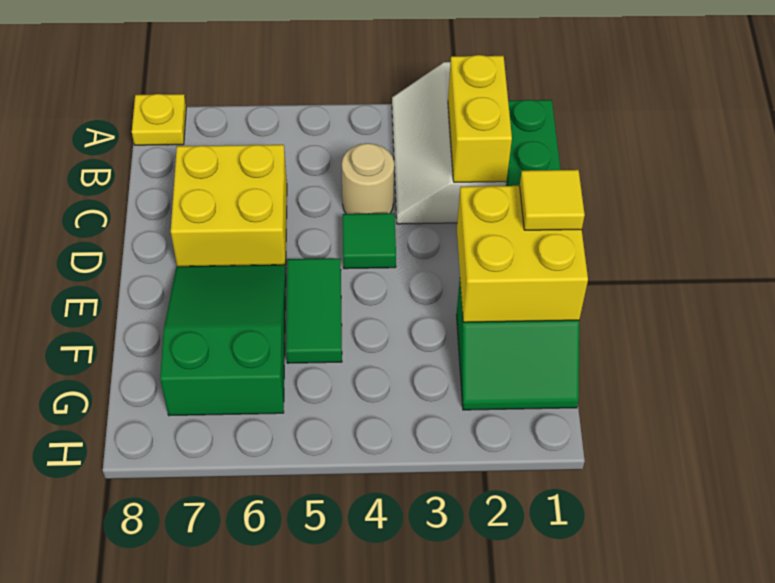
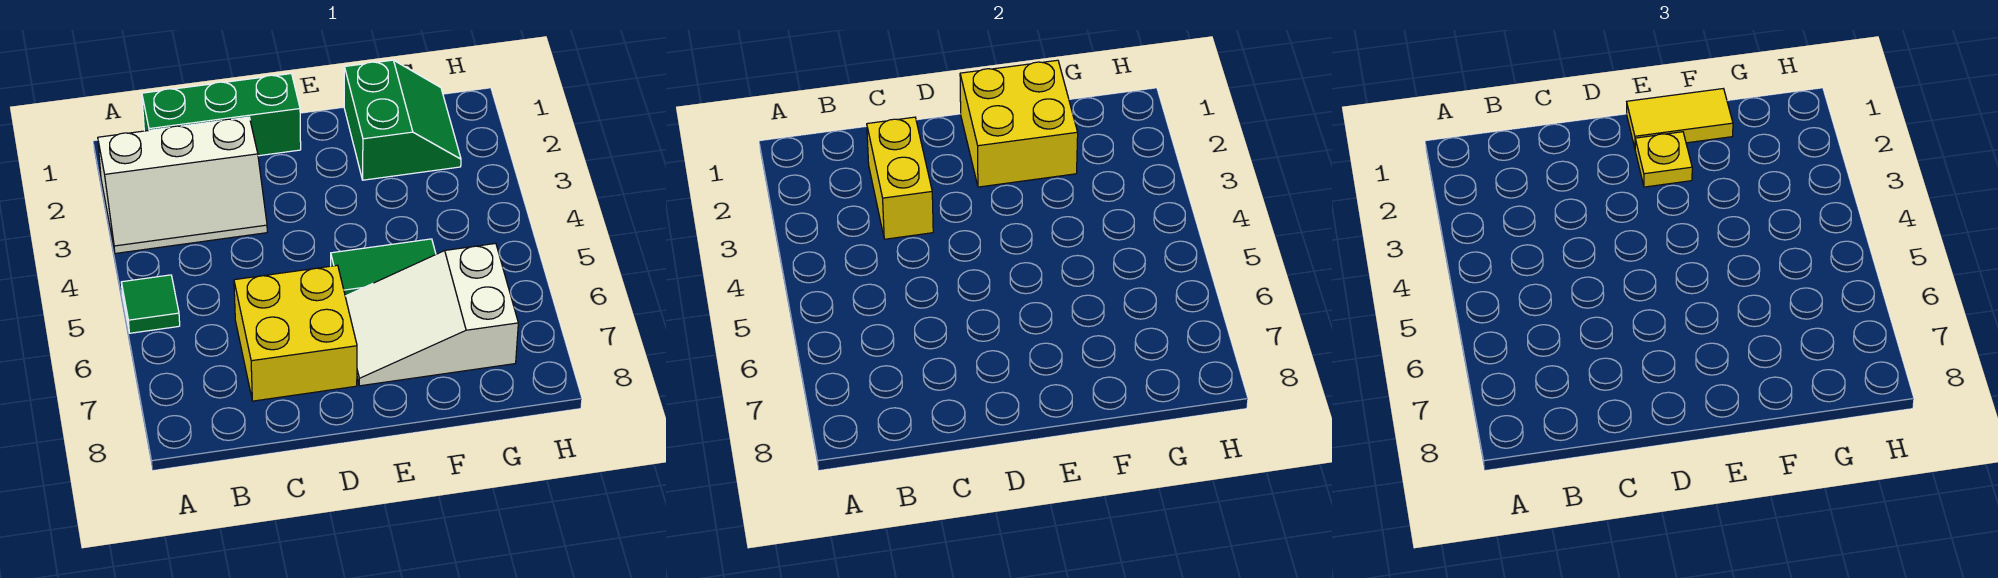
yellow plate A8 level 1 -> yellow plate E2 level 3
yellow brick B2:C2 level 2 -> yellow brick C2:C3 level 2
tan round brick C4 level 1 -> none
green tile D4 level 1 -> green tile A5 level 1
yellow tile E1 level 3 -> yellow tile E1:F1 level 3
green slope E6:G7 level 1 top G -> white slope E6:G7 level 1 top G

